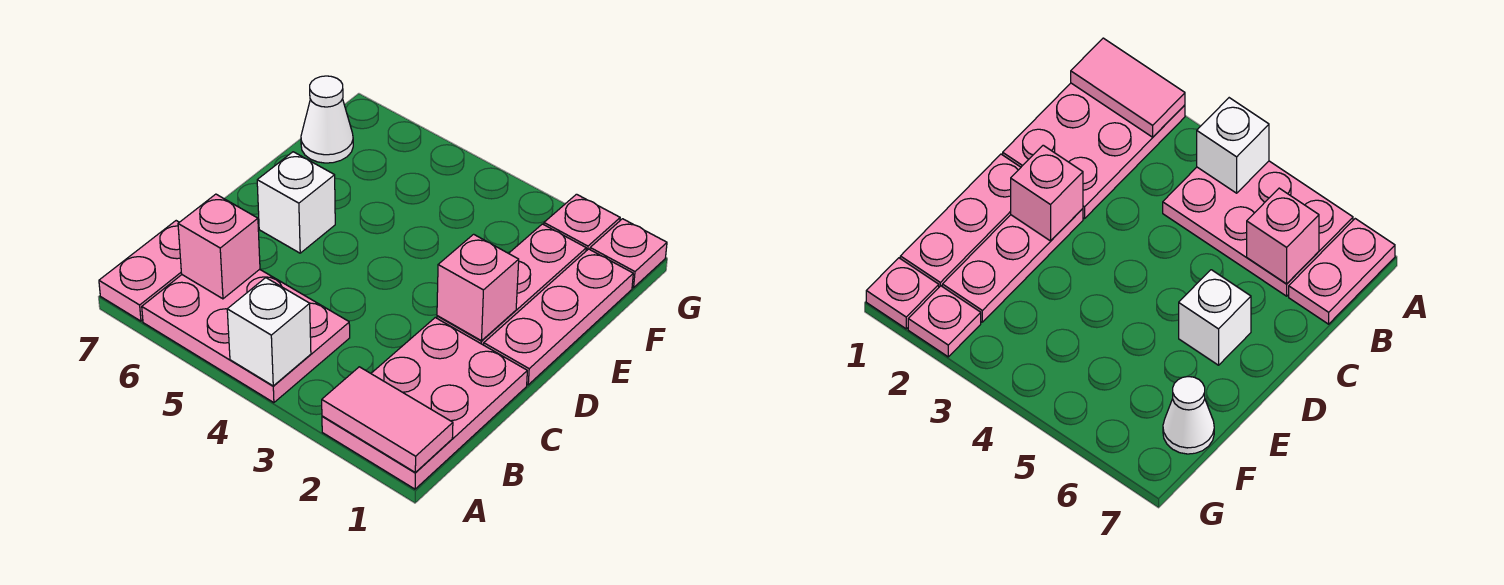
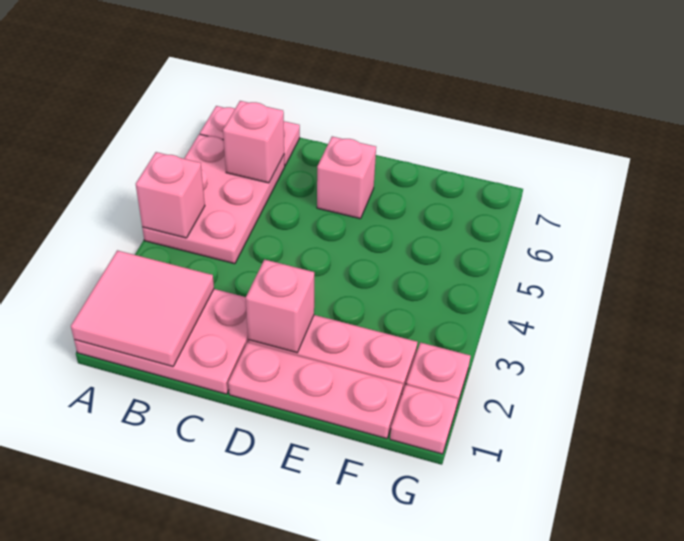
pink tile A1:A2 level 2 -> pink tile A1:B2 level 2
white brick A4 level 2 -> pink brick A4 level 2
white brick D6 level 1 -> pink brick D6 level 1
white cone F7 level 1 -> none

